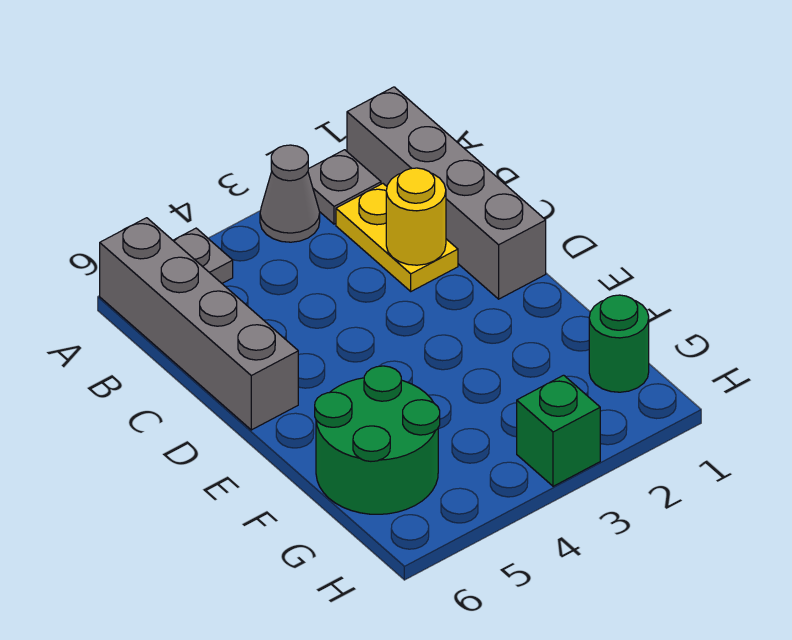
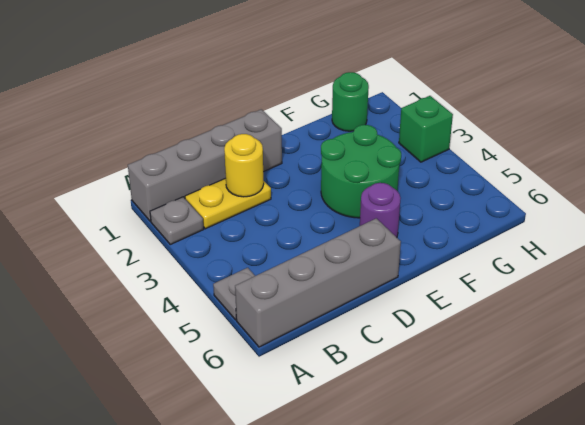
grey cone A3 level 1 -> none
none -> purple round brick E5 level 1
green round brick F5:G6 level 1 -> green round brick E3:F4 level 1

